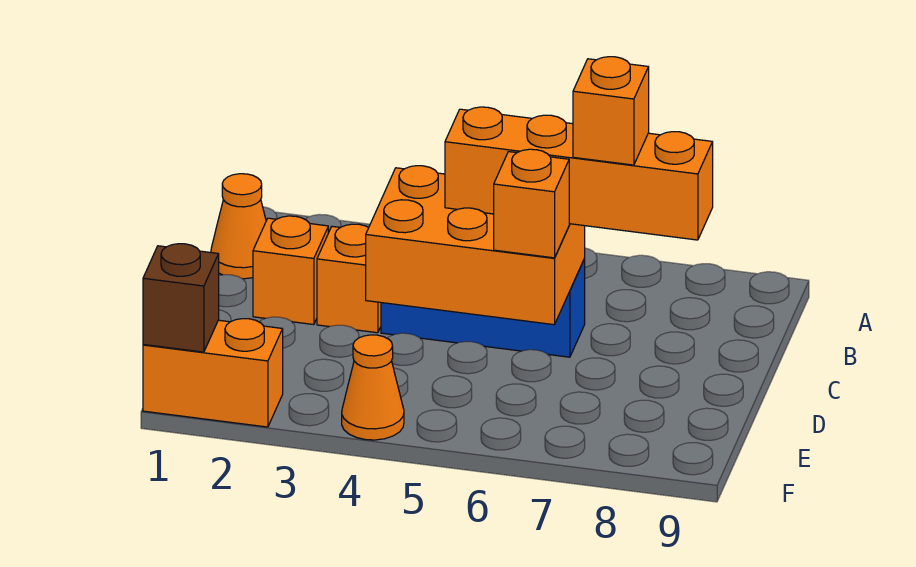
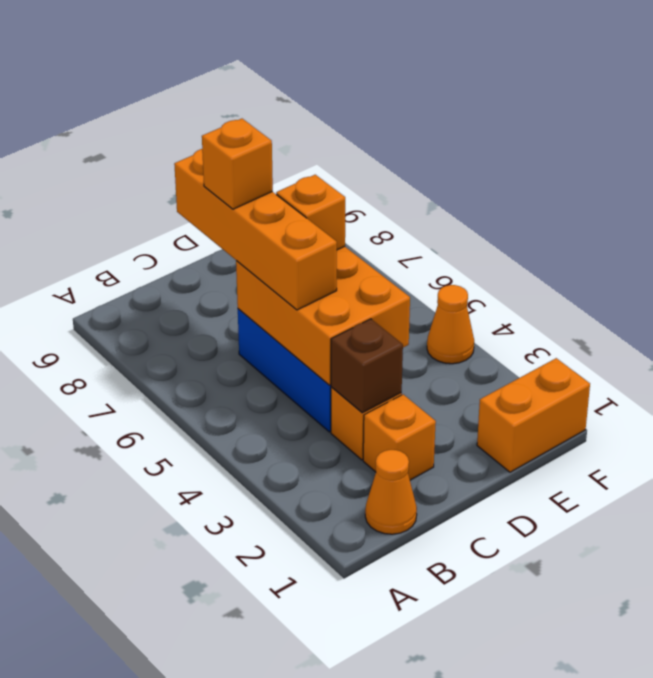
orange brick F1:F2 level 1 -> orange brick E1:F1 level 1
brown brick F1 level 2 -> brown brick C3 level 2

